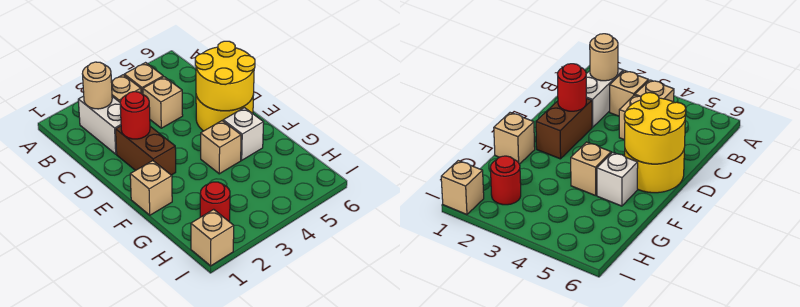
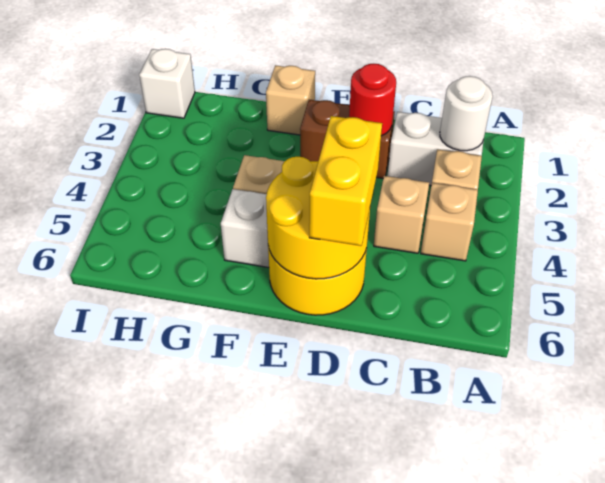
tan round brick B2 level 2 -> white round brick B2 level 2
none -> yellow brick D5:D6 level 3
red round brick H2 level 1 -> none
tan brick I1 level 1 -> white brick I1 level 1

